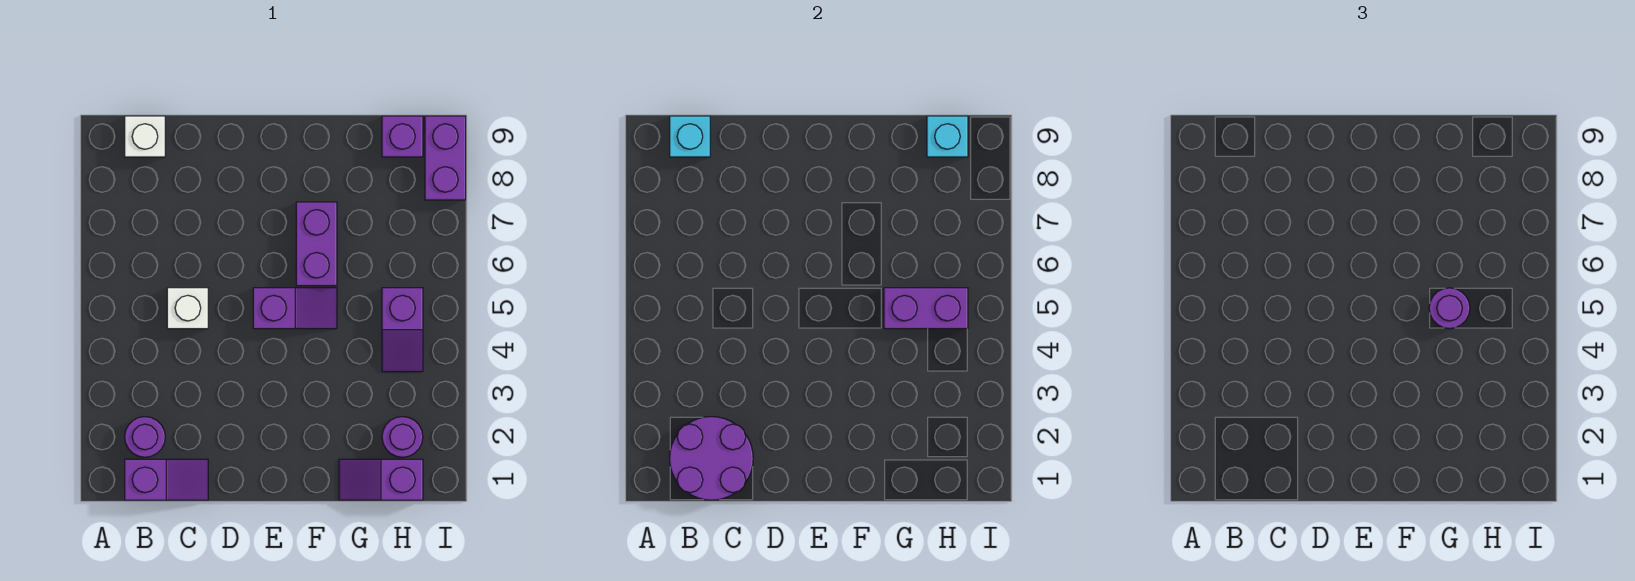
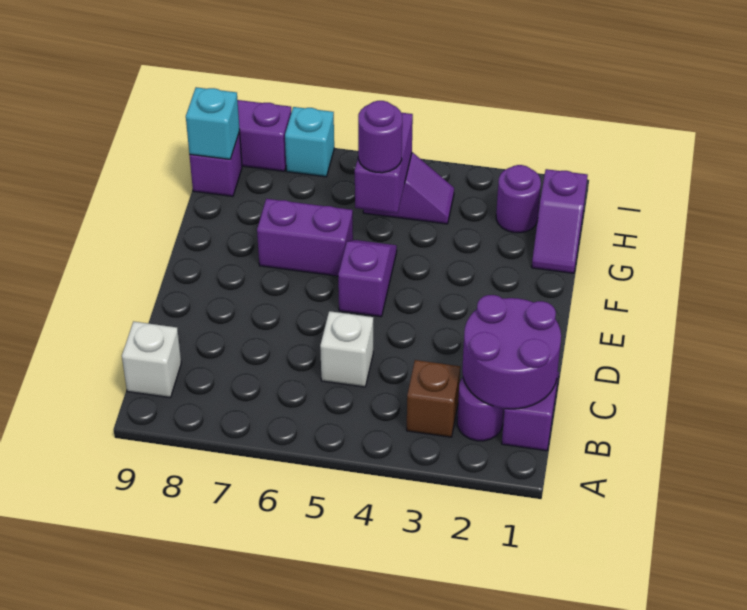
none -> brown brick B3 level 1
cyan brick B9 level 2 -> cyan brick I7 level 1

